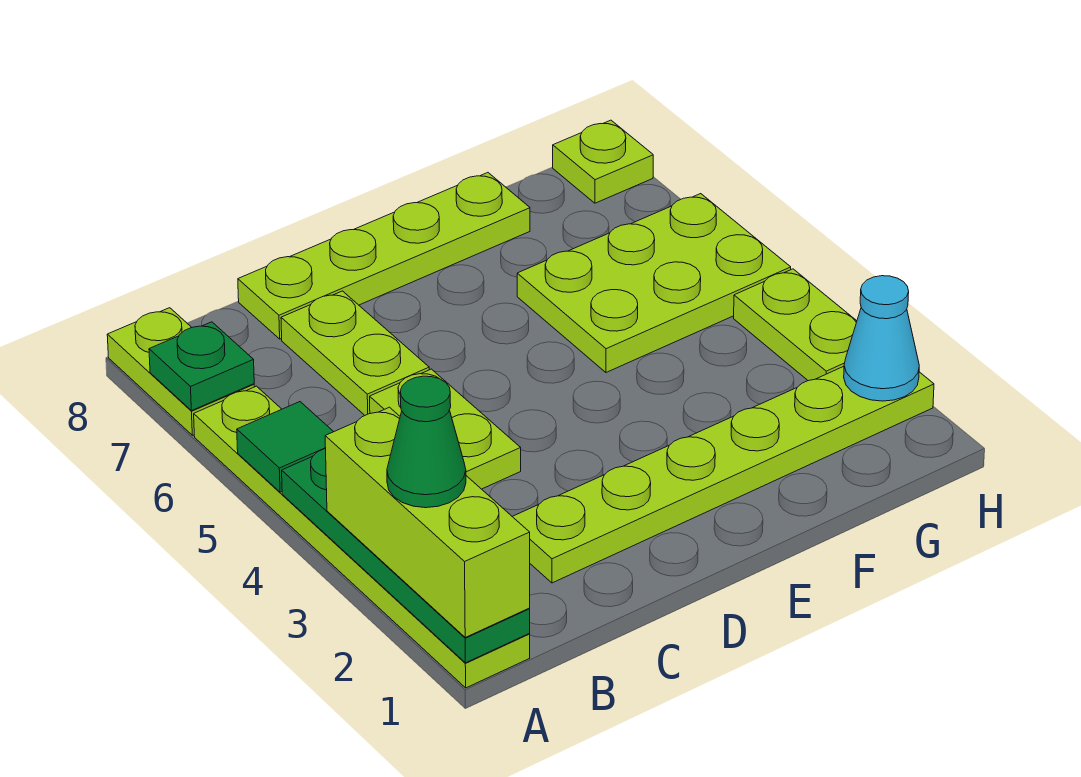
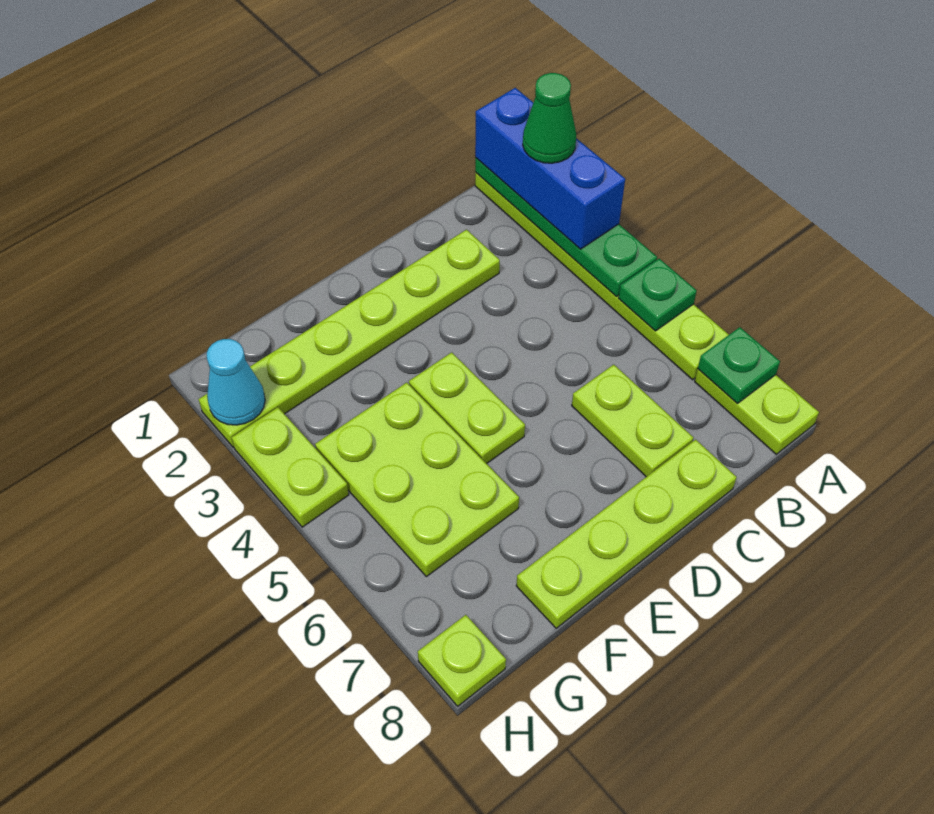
lime brick A1:A3 level 3 -> blue brick A1:A3 level 3
green tile A5 level 2 -> green plate A5 level 2
lime plate C4:C5 level 1 -> lime plate E4:E5 level 1
lime plate F5:H6 level 1 -> lime plate F4:G6 level 1

